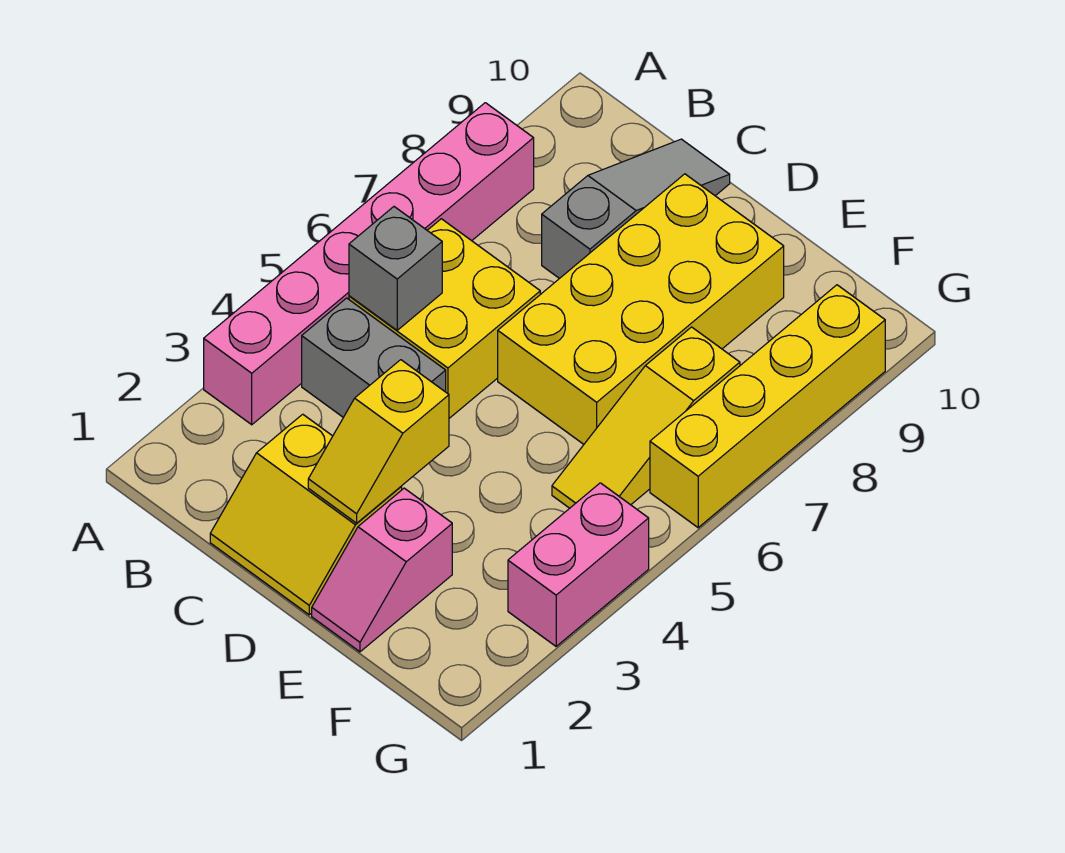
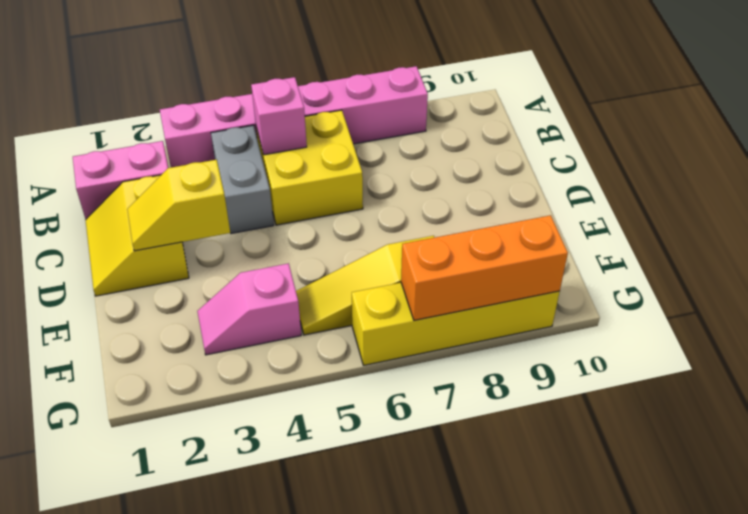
grey brick B5 level 2 -> pink brick B5 level 2
grey slope C8:C10 level 1 top 8 -> none
yellow brick D6:E9 level 1 -> none
pink slope E1:E2 level 1 top 2 -> pink slope F3:F4 level 1 top 4
pink brick G3:G4 level 1 -> pink brick B1:B2 level 1
none -> orange brick G7:G9 level 2

